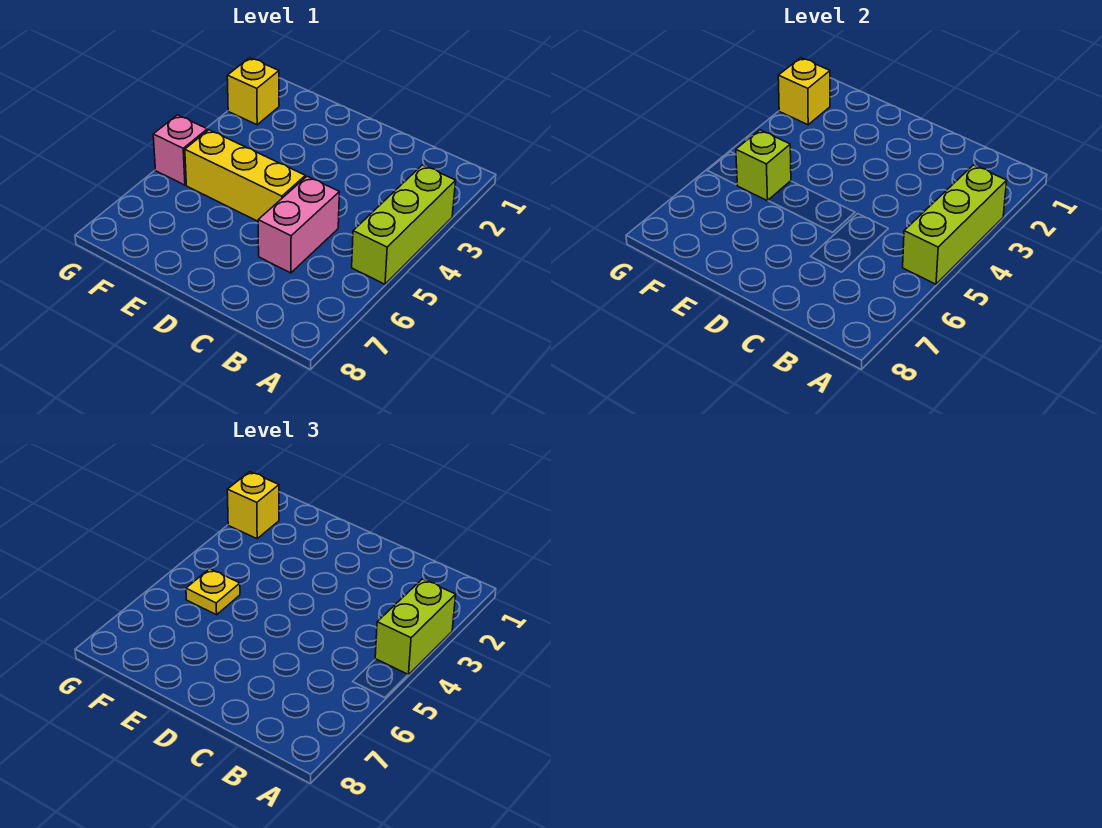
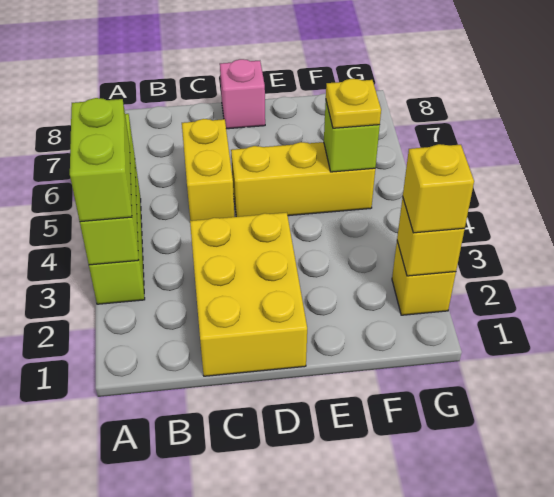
none -> yellow brick C1:D3 level 1
pink brick C5:C6 level 1 -> yellow brick C5:C6 level 1
pink brick G5 level 1 -> pink brick D8 level 1

